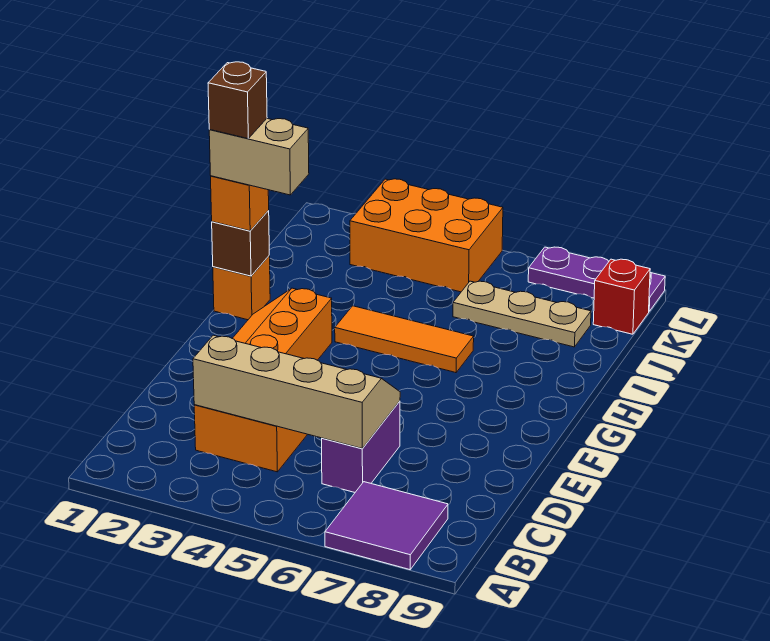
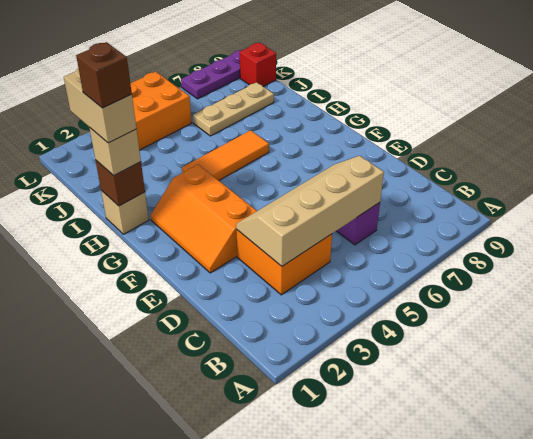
purple tile A7:B8 level 1 -> none
orange brick H1 level 1 -> tan brick H1 level 1
orange brick H1 level 3 -> tan brick H1 level 3
tan brick H1:H2 level 4 -> tan brick H1:I1 level 4

